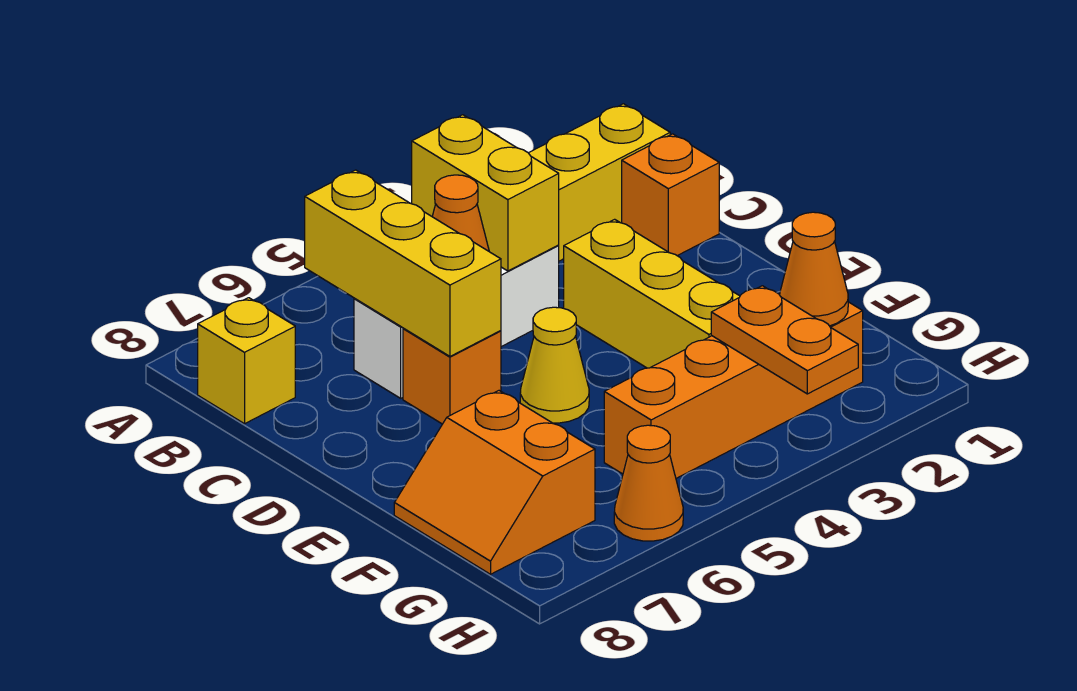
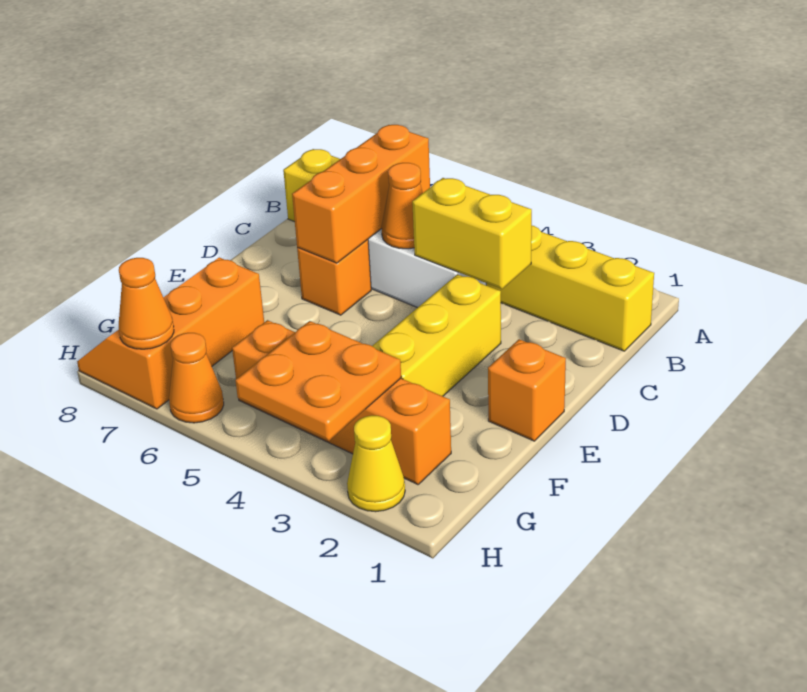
yellow brick B4:C4 level 2 -> yellow brick C3:C4 level 2
yellow brick B6:D6 level 2 -> orange brick B6:D6 level 2
orange brick C1 level 1 -> orange brick E1 level 1
yellow cone E5 level 1 -> yellow cone H2 level 1
orange slope F7:G8 level 1 top 7 -> orange slope F7:H8 level 1 top 7
orange cone G2 level 2 -> orange cone H7 level 2
orange plate G3:H3 level 2 -> orange plate G3:H4 level 2

